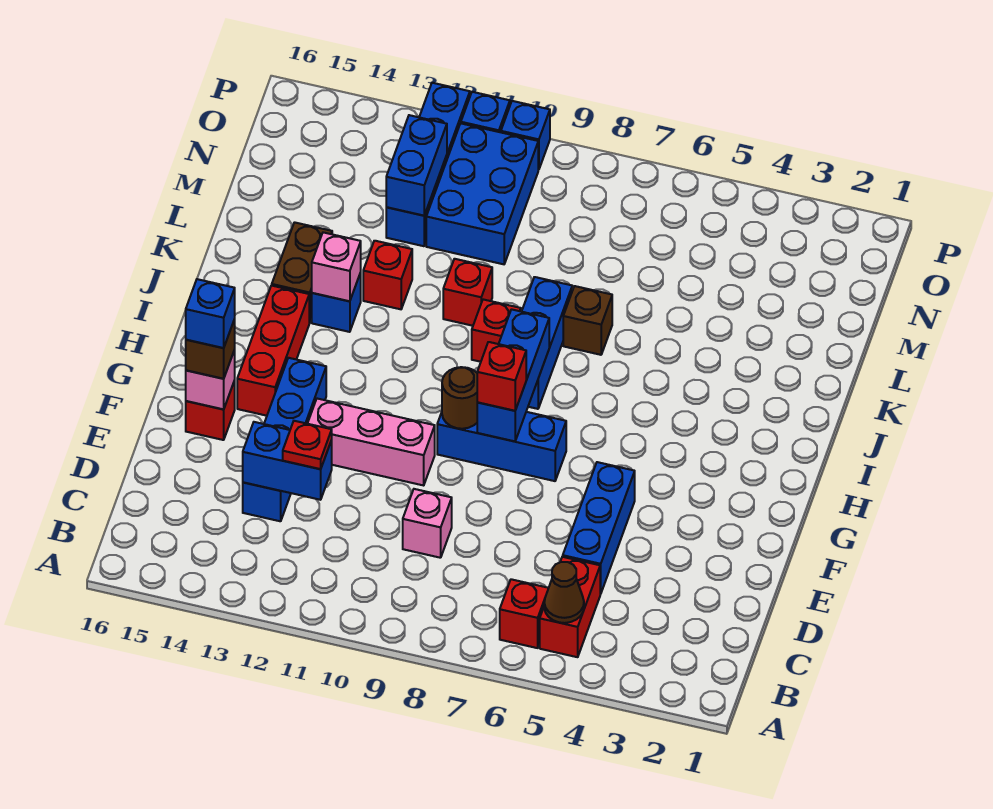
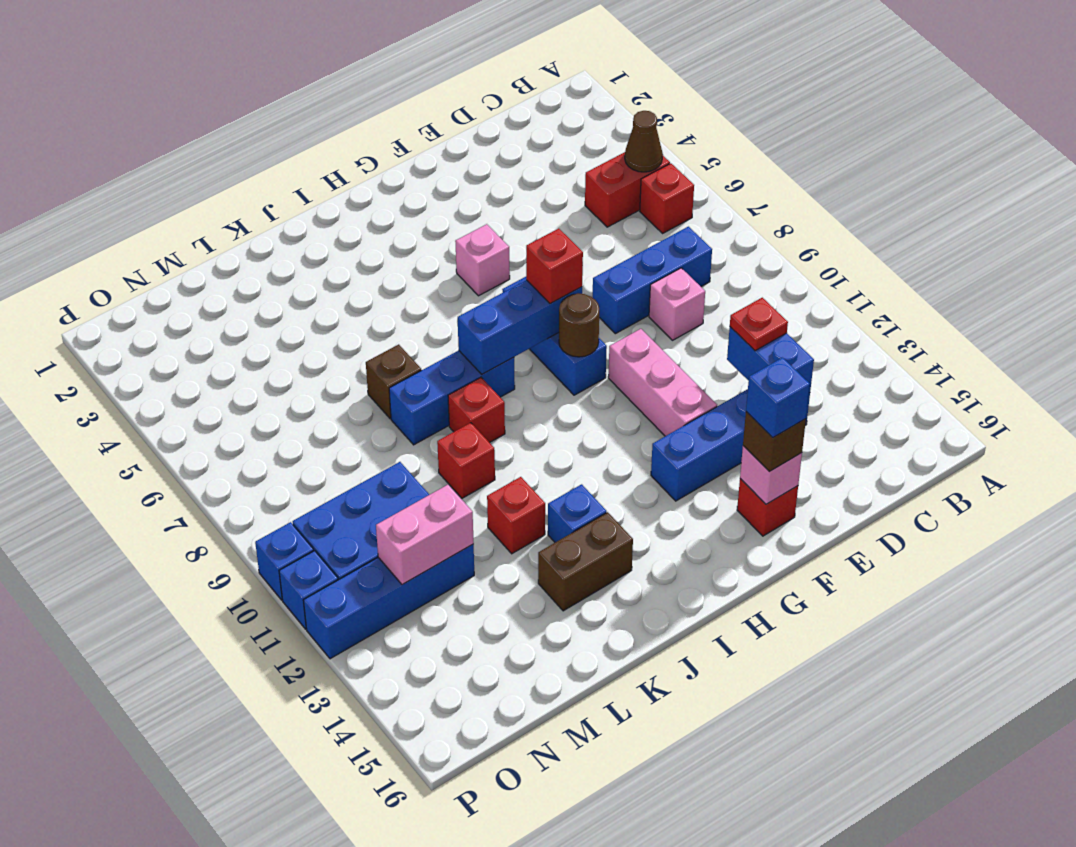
blue brick D5:F5 level 1 -> blue brick C8:E8 level 1
red brick G14:I14 level 1 -> none
pink brick J13 level 2 -> pink brick G5 level 1
blue brick M12:N12 level 2 -> pink brick M12:N12 level 2

